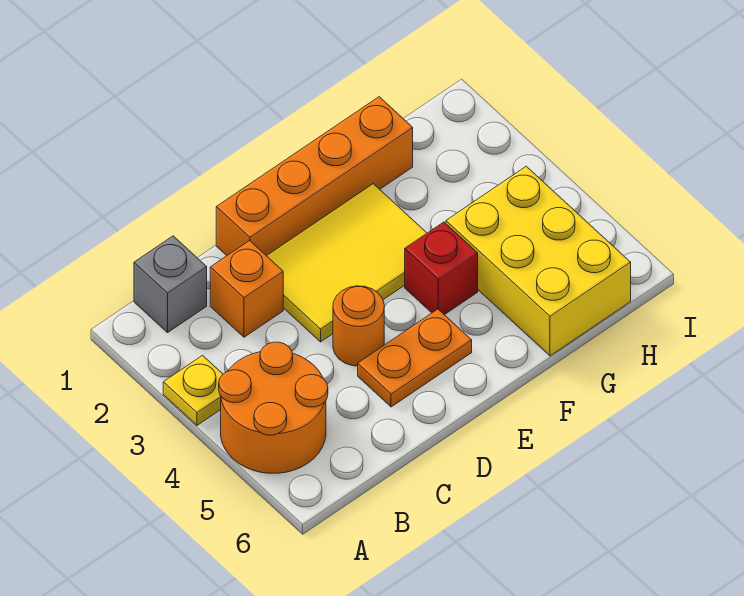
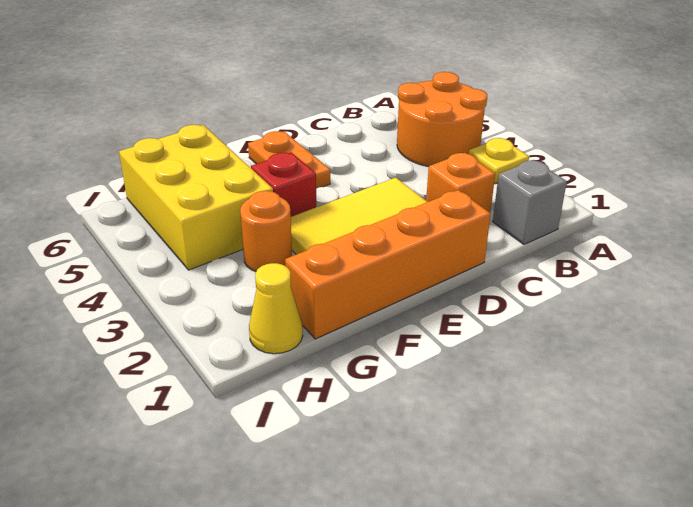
orange round brick D4 level 1 -> orange round brick G3 level 1
orange plate D5:E5 level 1 -> orange plate E5:E6 level 1
none -> yellow cone H1 level 1

